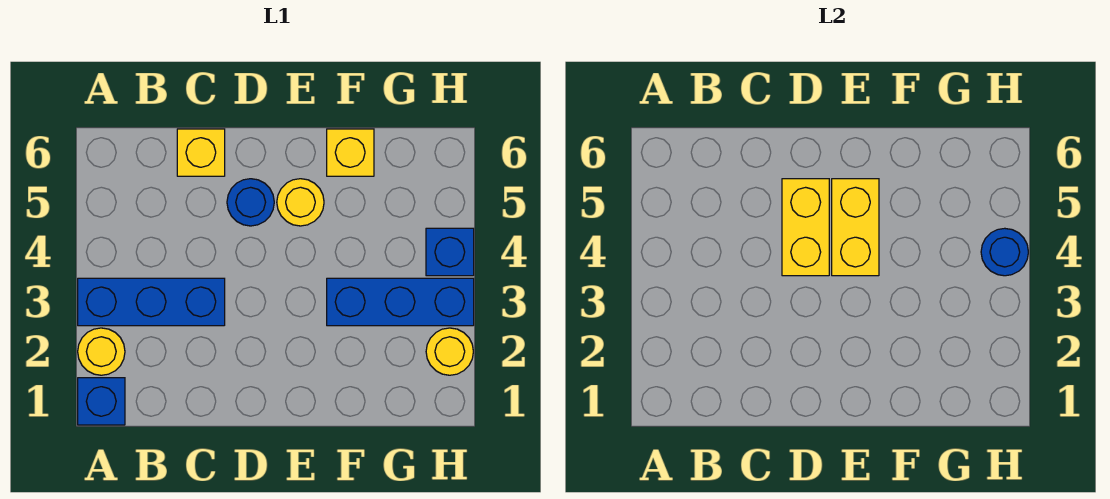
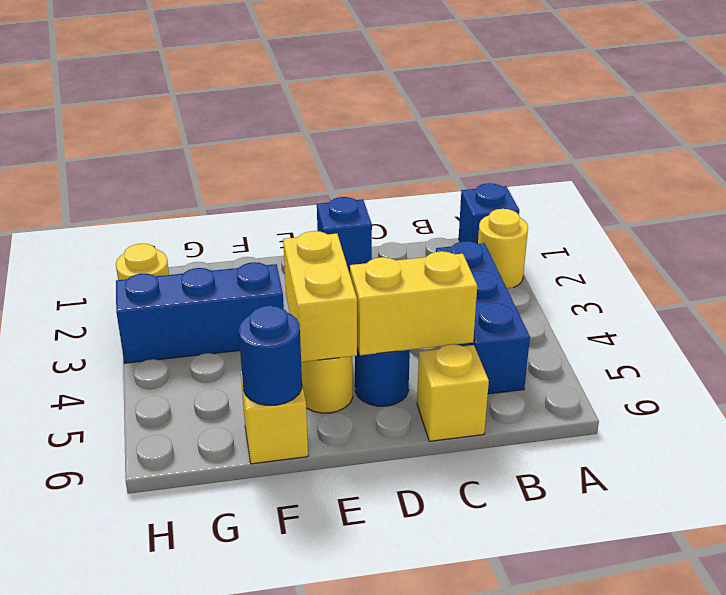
blue brick A3:C3 level 1 -> blue brick B3:B5 level 1
yellow brick D4:D5 level 2 -> yellow brick C5:D5 level 2
blue brick H4 level 1 -> blue brick D1 level 1
blue round brick H4 level 2 -> blue round brick F6 level 2

